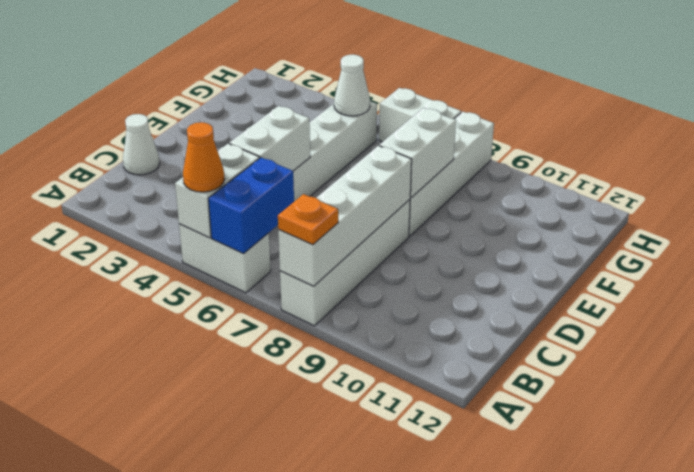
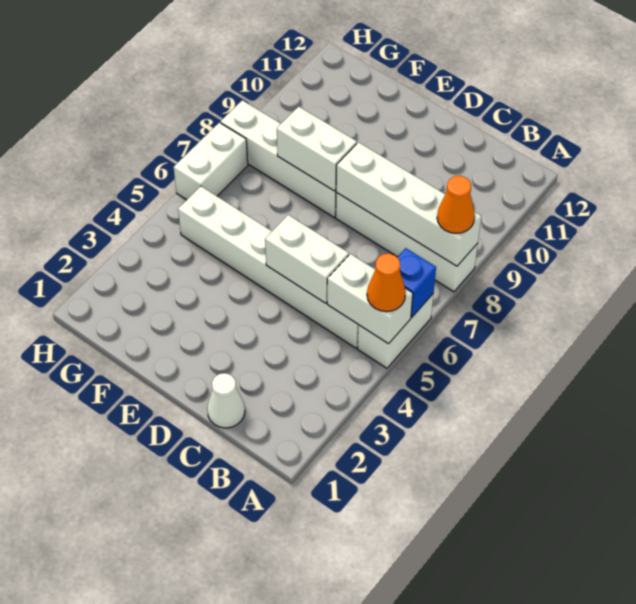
blue brick A6:B6 level 2 -> blue brick A6 level 2
orange plate A8 level 3 -> orange cone A8 level 3
white cone G5 level 2 -> none

